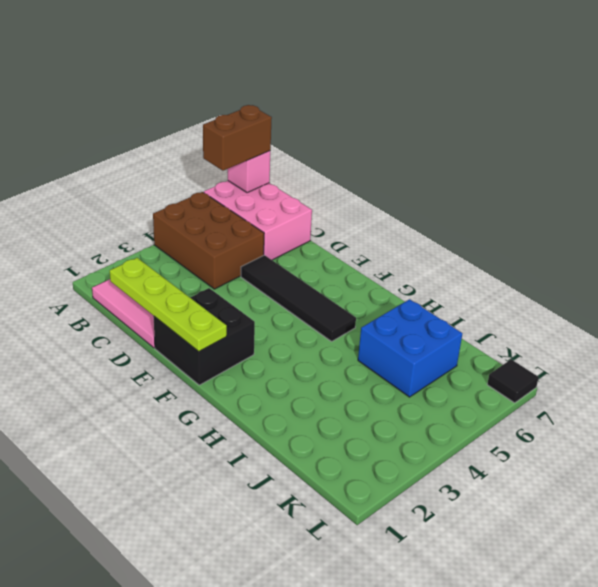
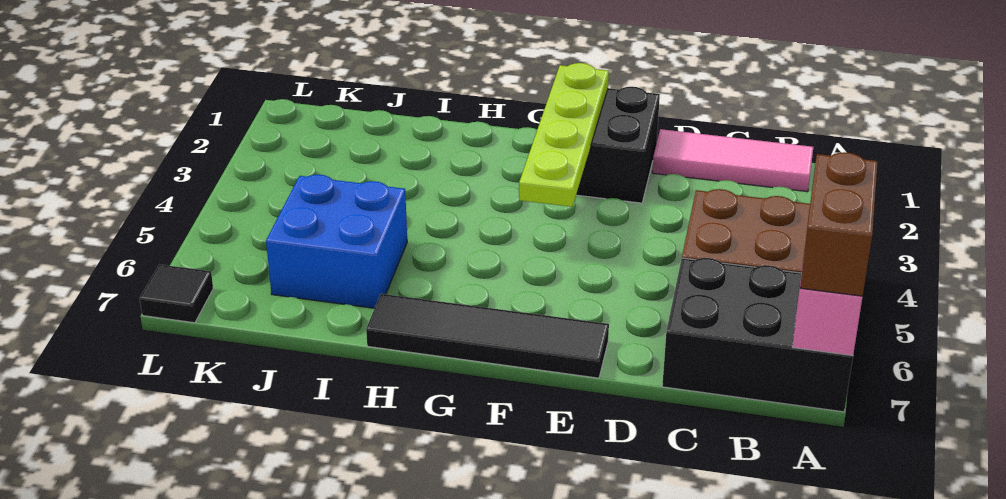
pink brick A6:C7 level 1 -> black brick A6:C7 level 1
lime plate C1:F1 level 2 -> lime plate F1:F4 level 2
black tile D5:G5 level 1 -> black tile E7:H7 level 1

